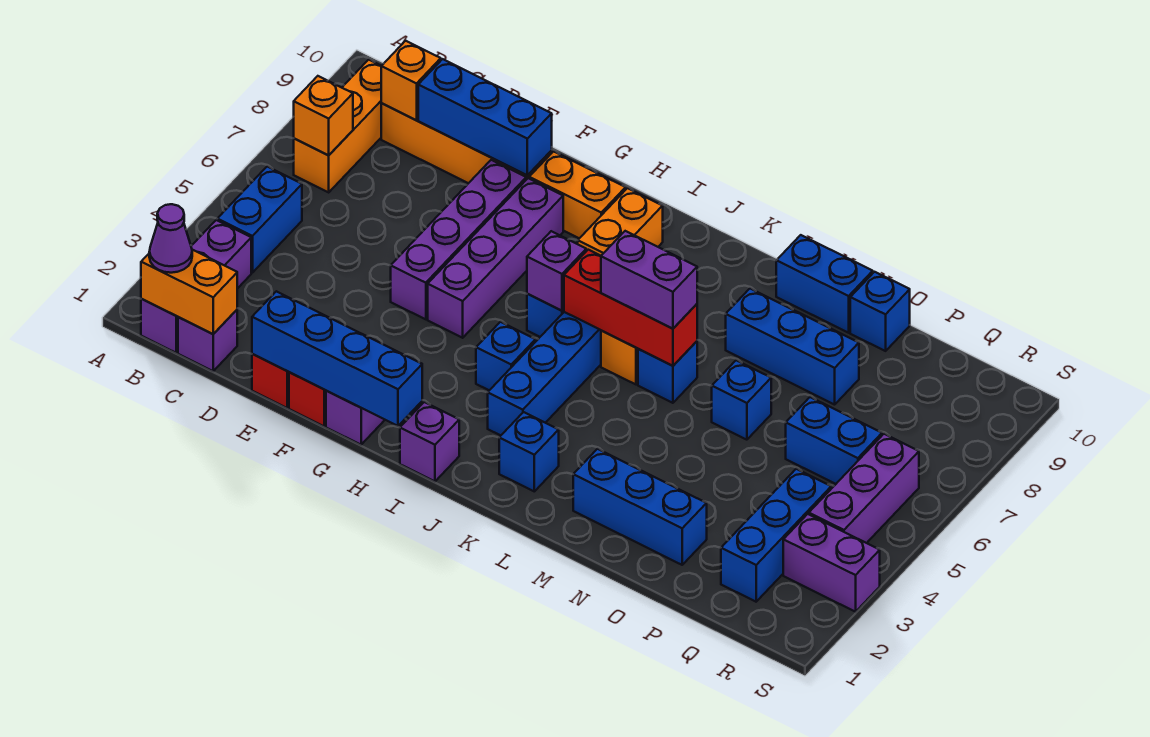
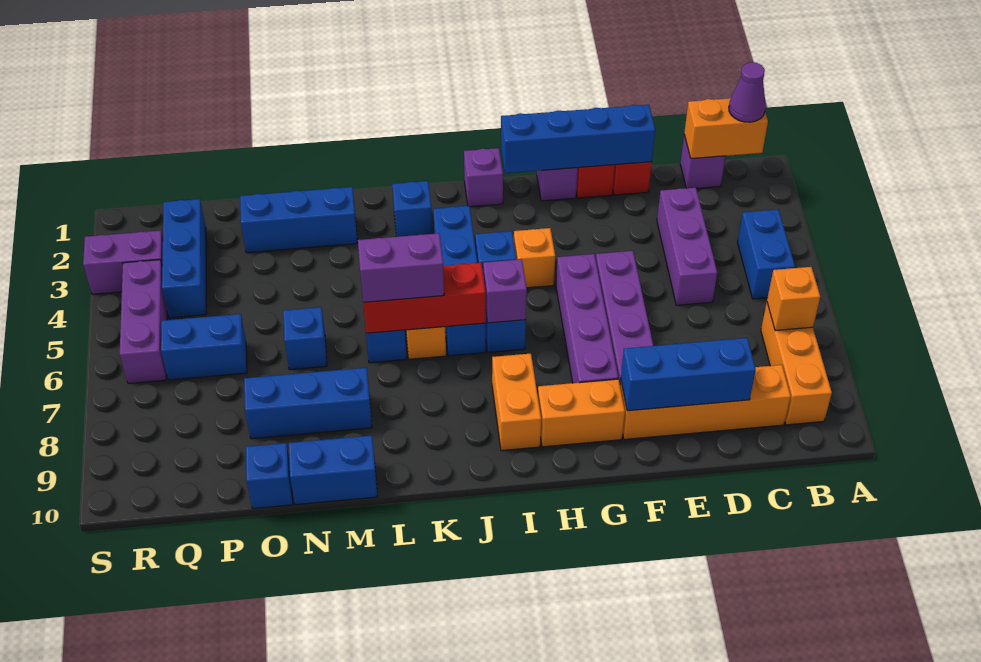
purple brick B1:B3 level 1 -> purple brick D3:D5 level 1
orange brick C9 level 2 -> orange brick H4 level 1

